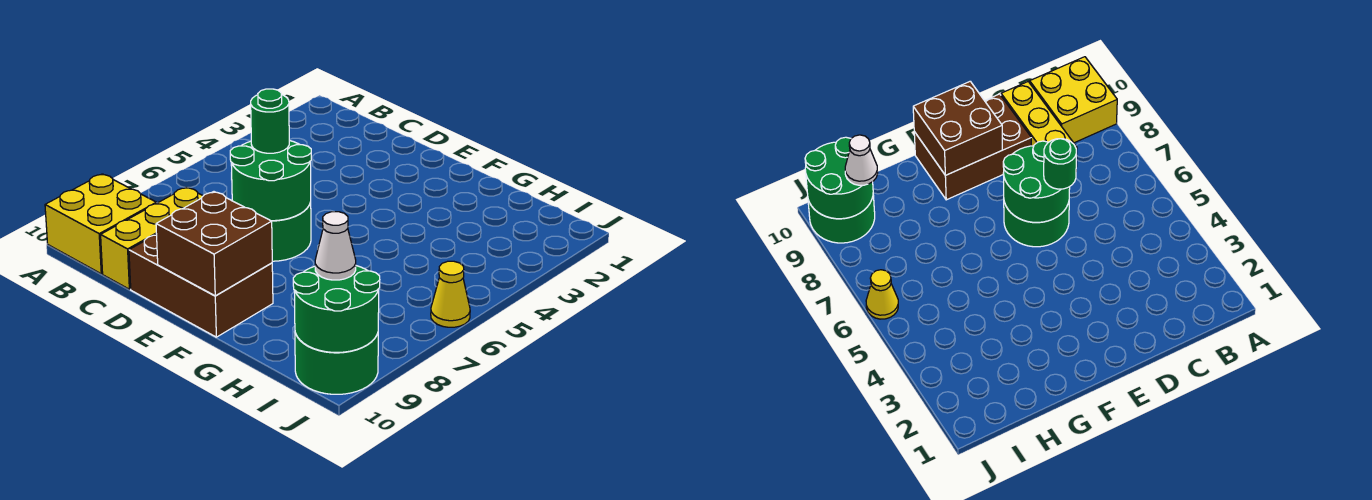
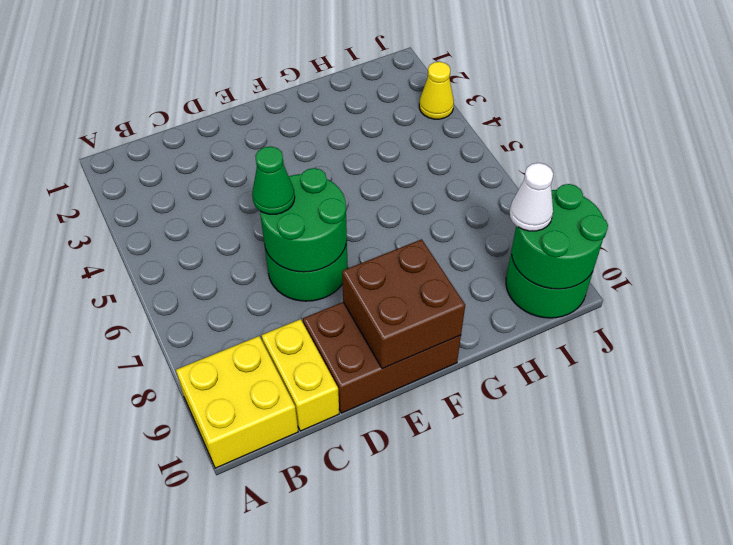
yellow brick C8:C10 level 1 -> yellow brick C9:C10 level 1
green round brick D6 level 3 -> green cone D6 level 3
yellow cone J6 level 1 -> yellow cone J3 level 1

